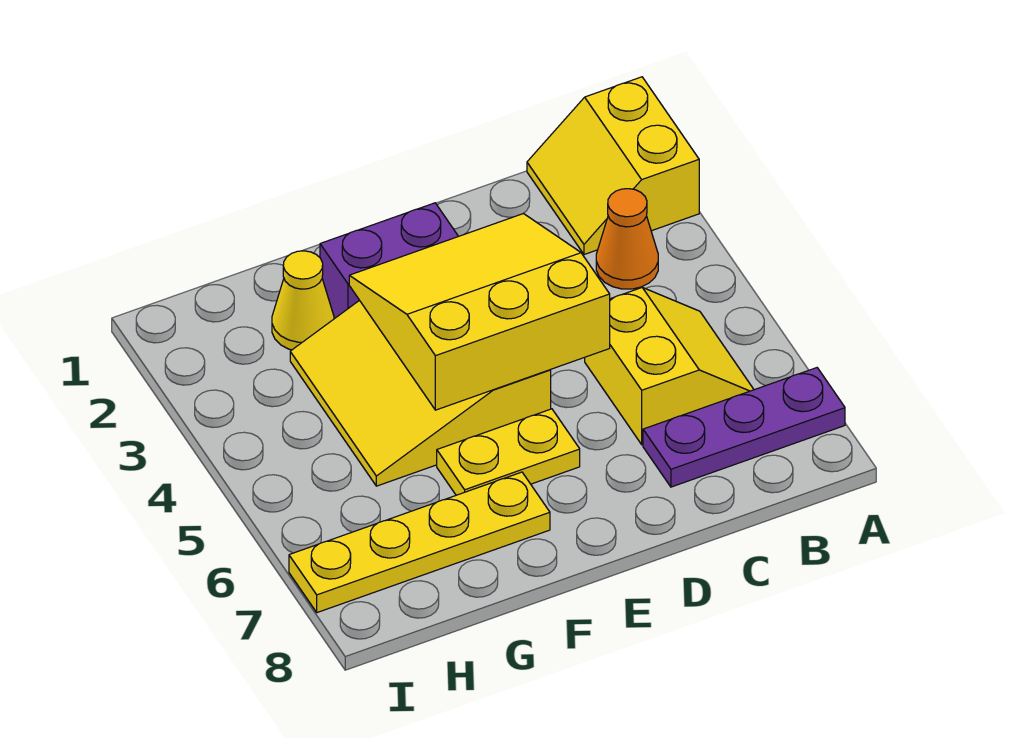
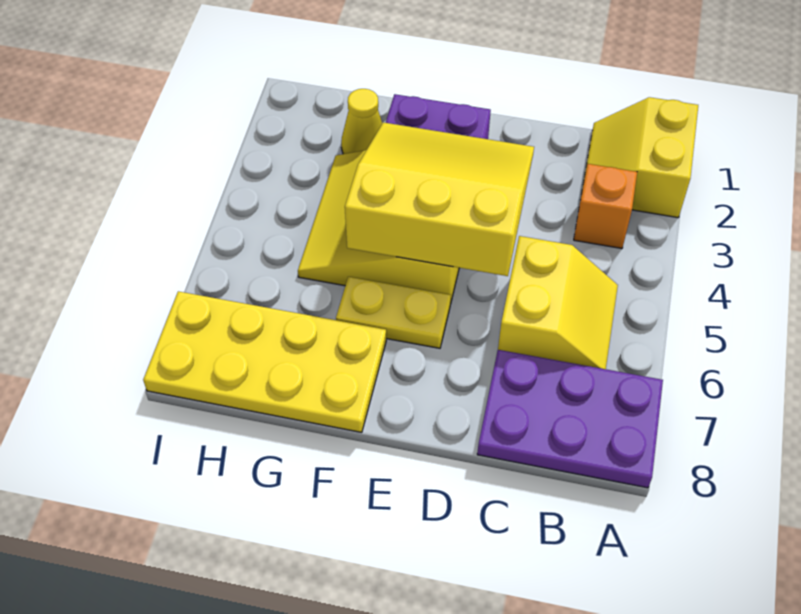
purple plate A7:C7 level 1 -> purple plate A7:C8 level 1
orange cone B3 level 1 -> orange brick B3 level 1
yellow plate F7:I7 level 1 -> yellow plate F7:I8 level 1

